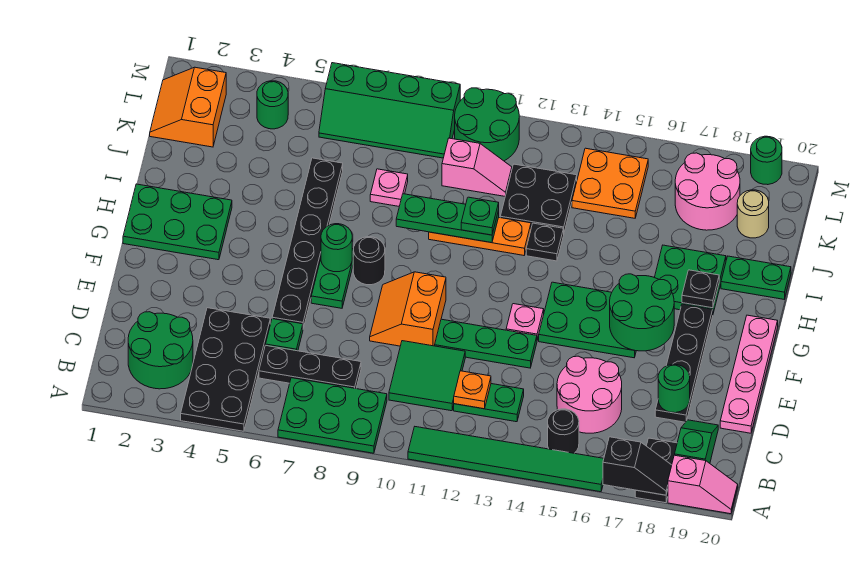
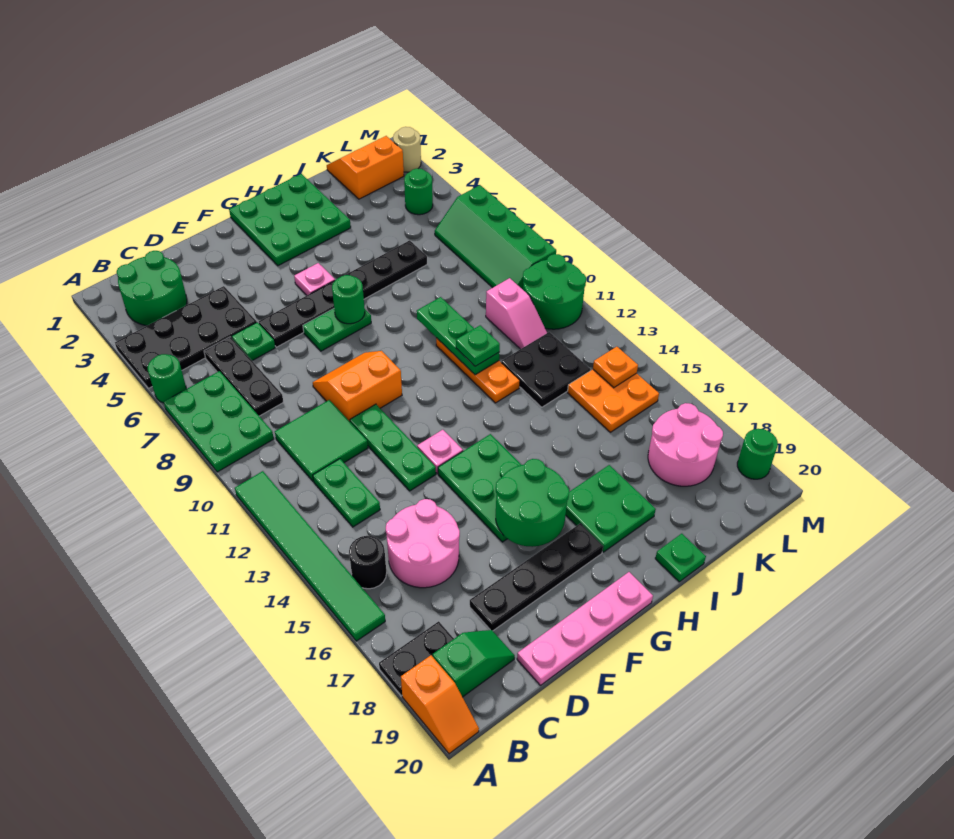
black slope A17:A18 level 2 top 17 -> none
pink slope A19:A20 level 1 top 19 -> orange slope A19:A20 level 1 top 19
orange plate C12 level 2 -> orange plate L14 level 2
green round brick D18 level 2 -> green round brick A6 level 1
green plate G1:H3 level 1 -> green plate G1:I3 level 1
black round brick G8 level 1 -> none
black plate H18 level 2 -> none
black plate I13 level 1 -> none
green plate I19:I20 level 1 -> green plate I20 level 1
pink plate J8 level 1 -> pink plate G5 level 1
tan round brick K19 level 1 -> tan round brick M2 level 1

